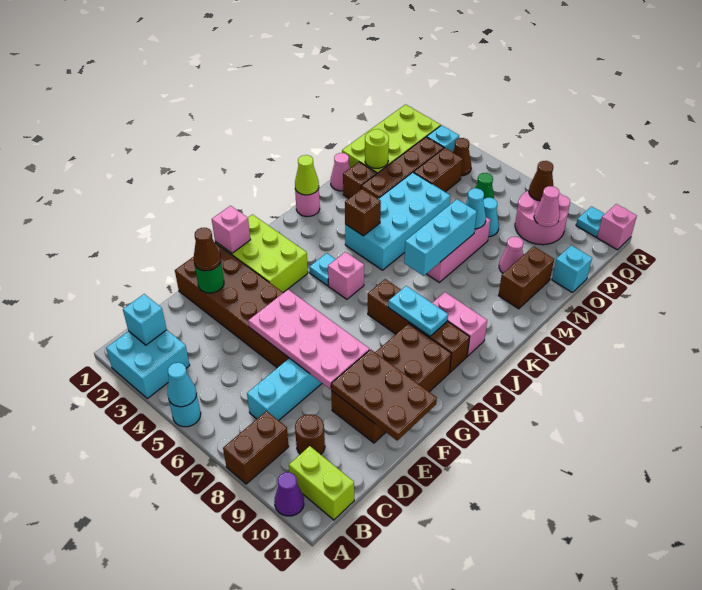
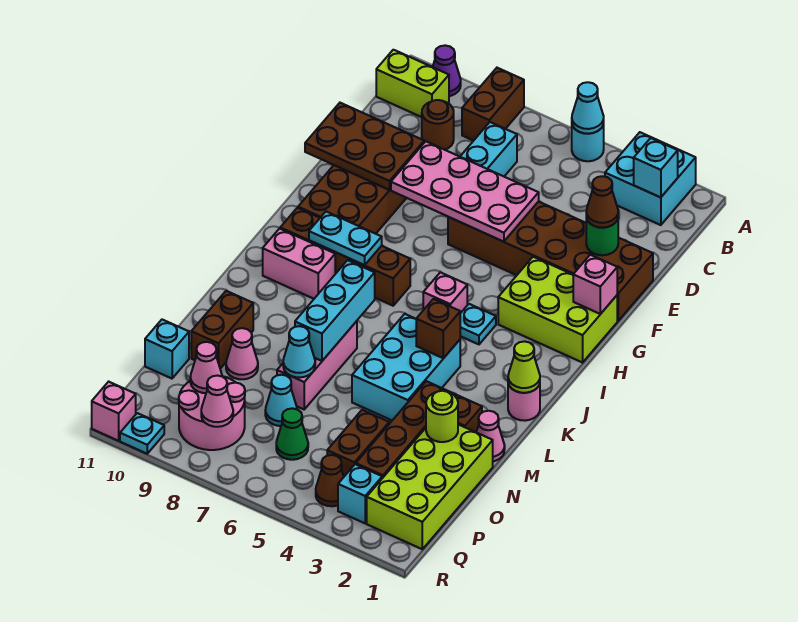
cyan brick K4:N5 level 1 -> cyan brick K4:M5 level 1
brown cone Q8 level 2 -> pink cone Q8 level 2

